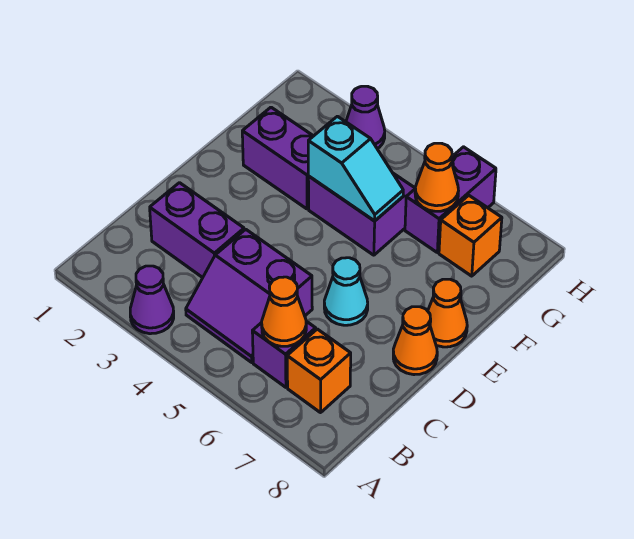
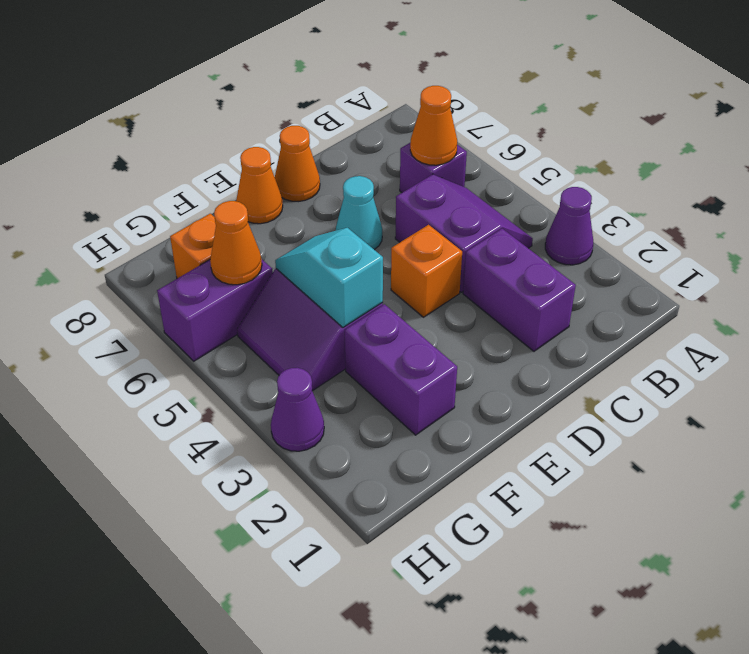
orange brick B7 level 1 -> orange brick D4 level 1

